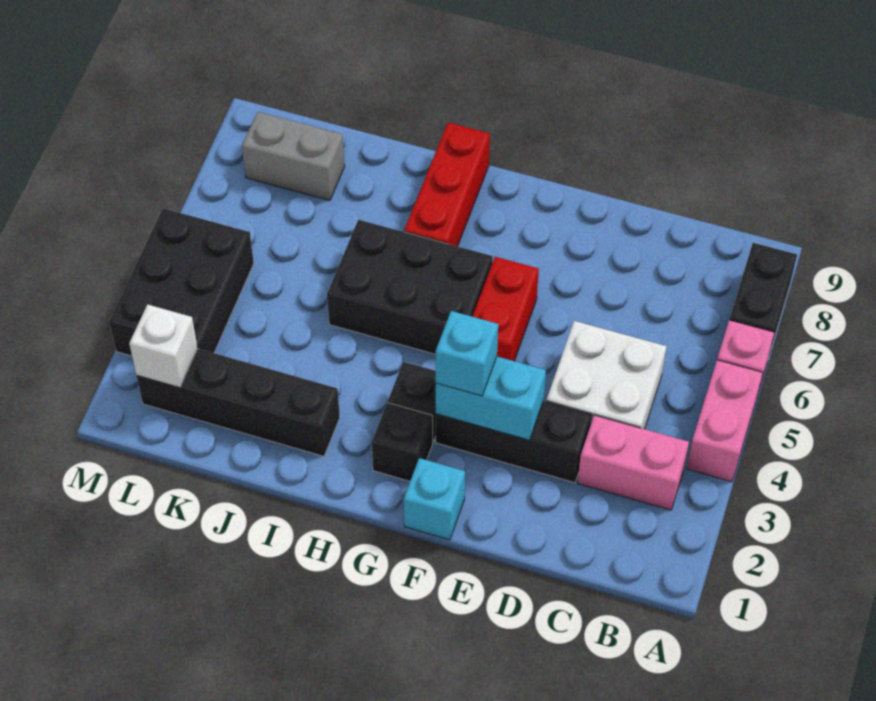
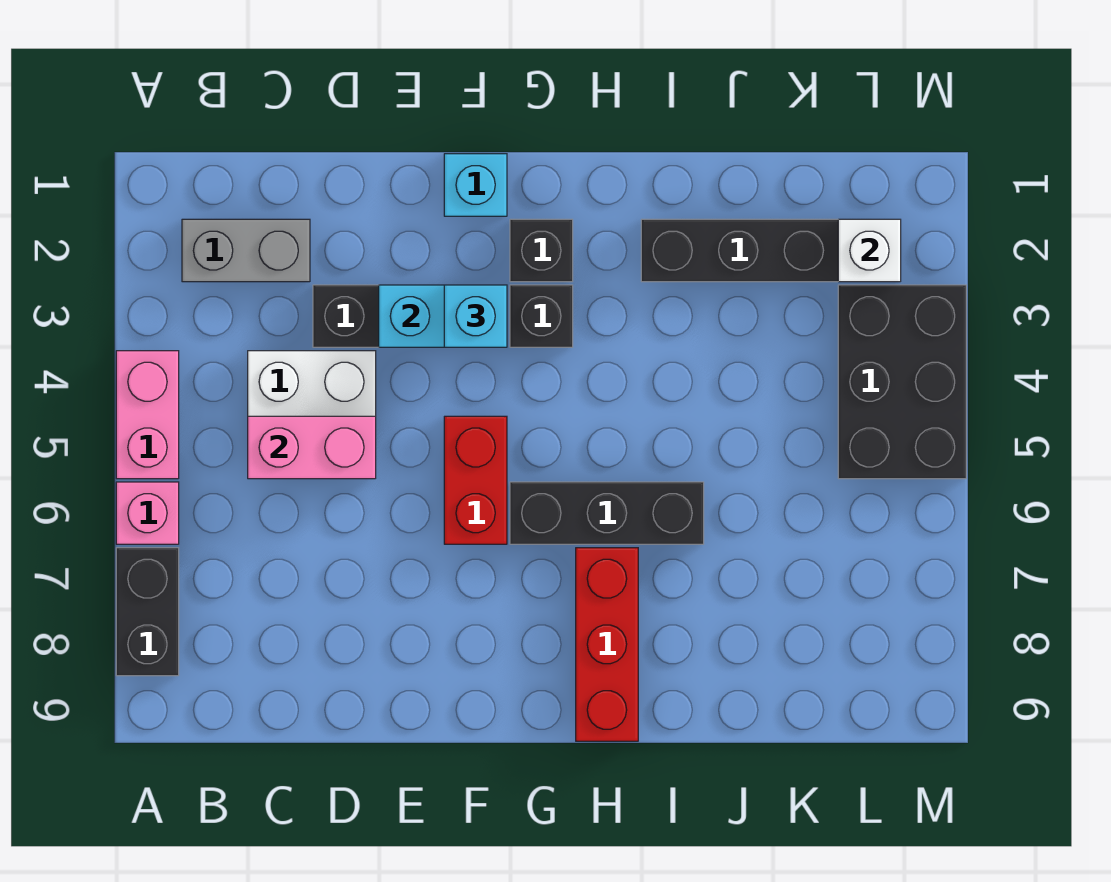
pink brick B3:C3 level 1 -> pink brick C5:D5 level 2
black brick G5:I6 level 1 -> black brick G6:I6 level 1
grey brick K8:L8 level 1 -> grey brick B2:C2 level 1

